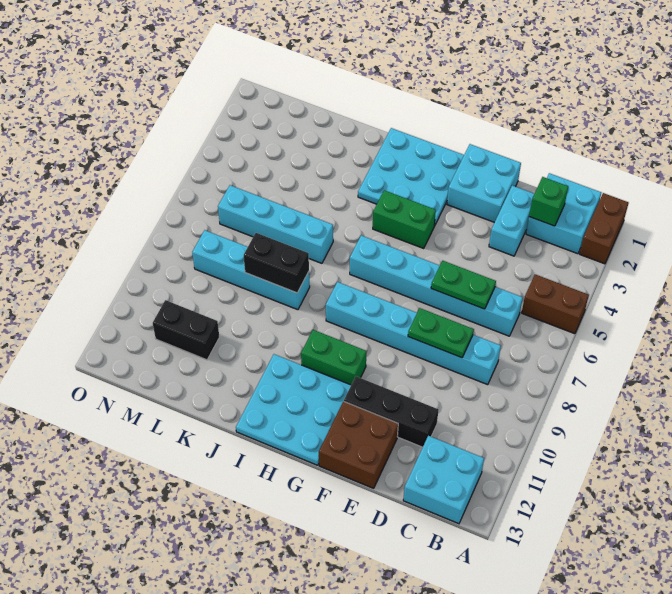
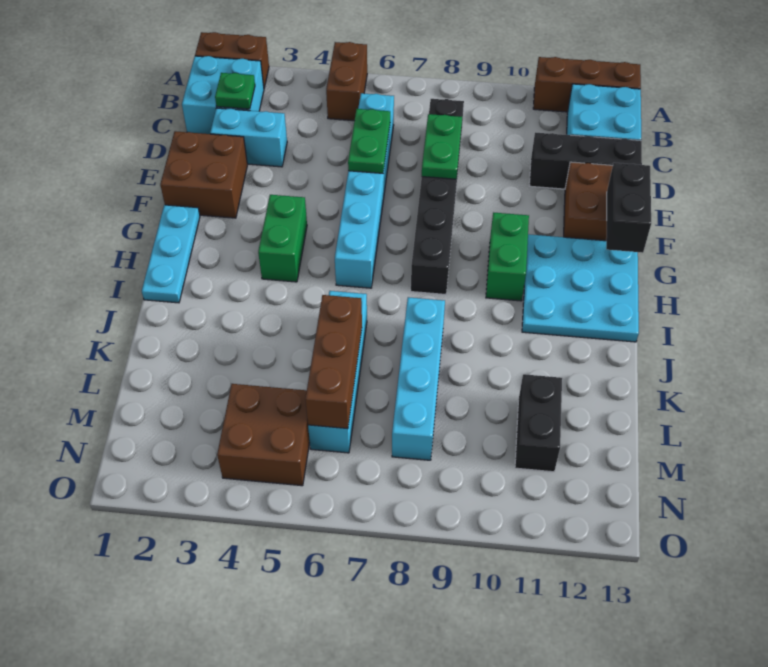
none -> brown brick A11:A13 level 1
green brick C2 level 2 -> green plate C2 level 2
cyan brick C8:H8 level 1 -> black brick C8:H8 level 1
black brick D11:F11 level 1 -> black brick D11:D13 level 1
cyan brick E1:F2 level 1 -> brown brick E1:F2 level 1
cyan plate G1:I3 level 1 -> cyan plate G1:I1 level 1
black brick J8:K8 level 2 -> black brick F13:G13 level 2
none -> brown brick K6:M6 level 2
none -> brown brick M4:N5 level 1

